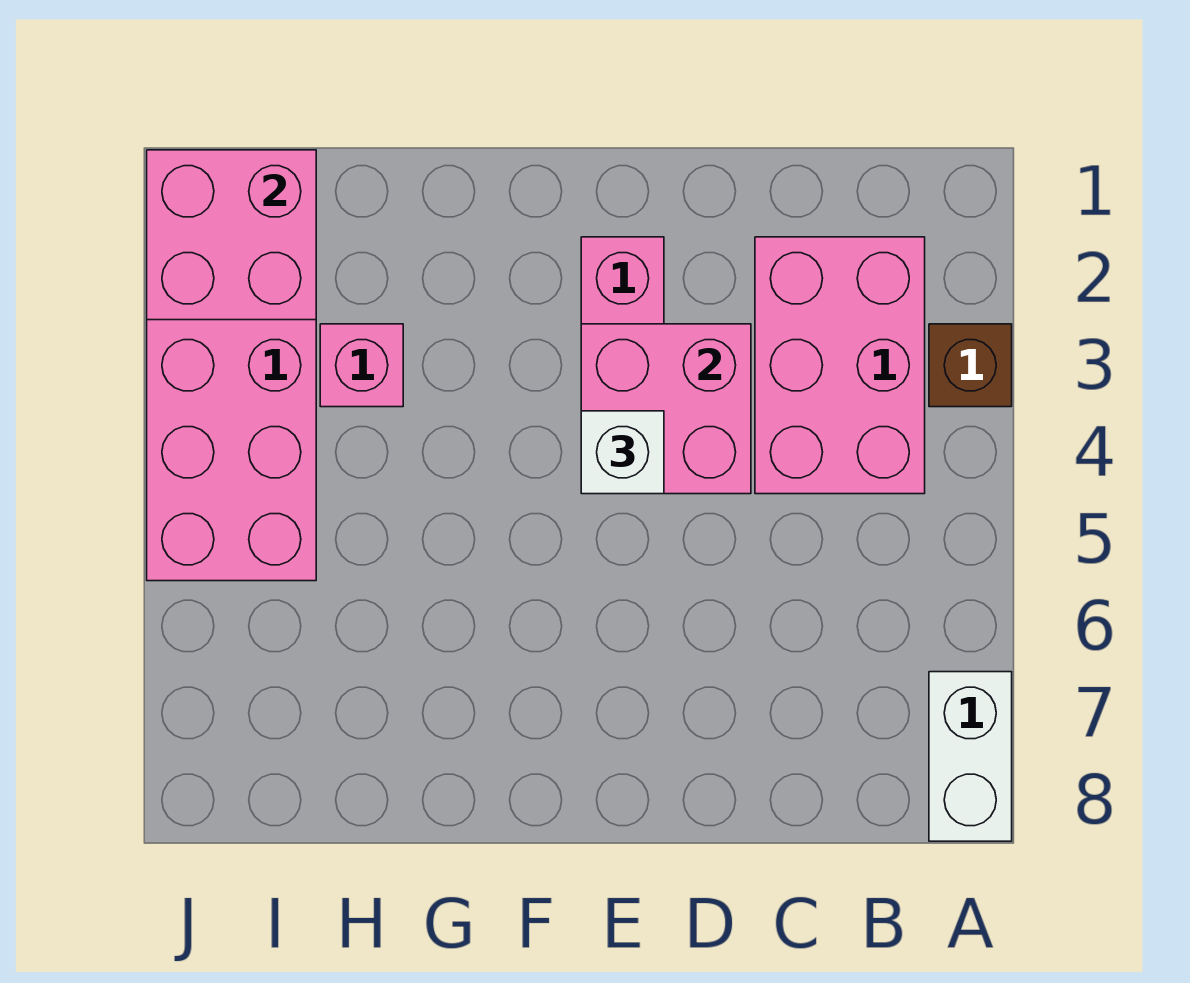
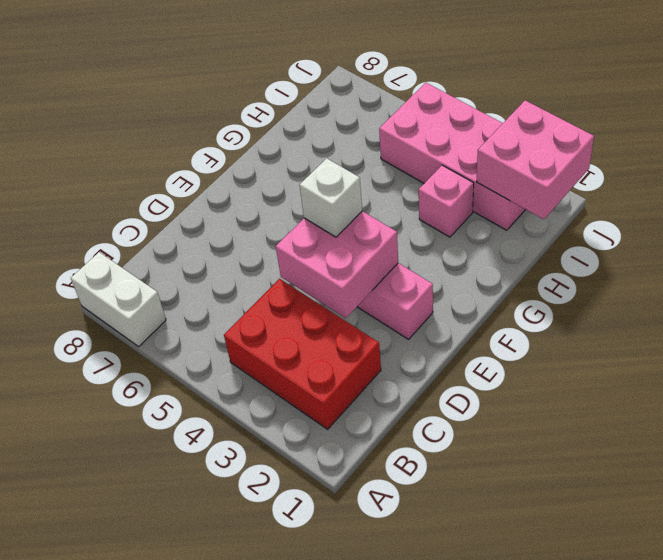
brown brick A3 level 1 -> none
pink brick B2:C4 level 1 -> red brick B2:C4 level 1

